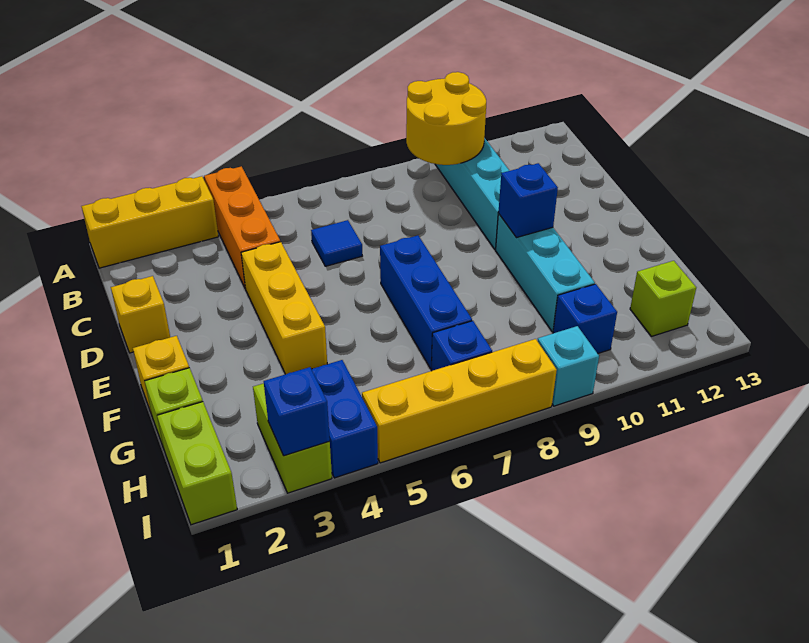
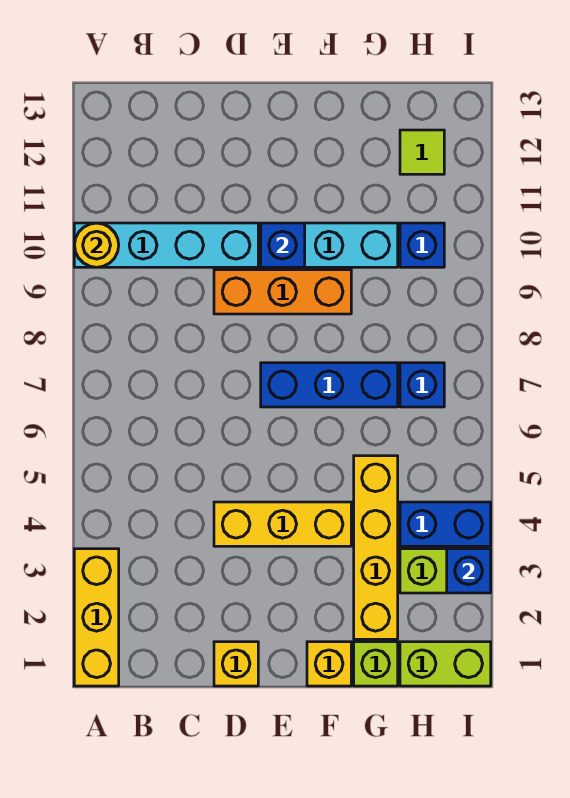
orange brick A4:C4 level 1 -> orange brick D9:F9 level 1
yellow round brick A9:B10 level 2 -> yellow round brick A10 level 2
blue tile C6 level 1 -> none
lime brick H12 level 1 -> lime tile H12 level 1
yellow brick I5:I8 level 1 -> yellow brick G2:G5 level 1
cyan brick I9 level 1 -> none

